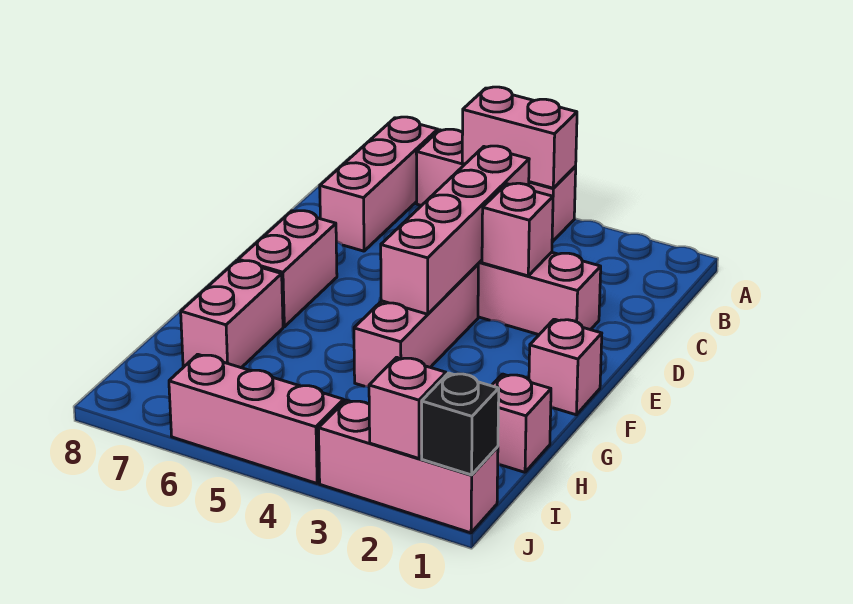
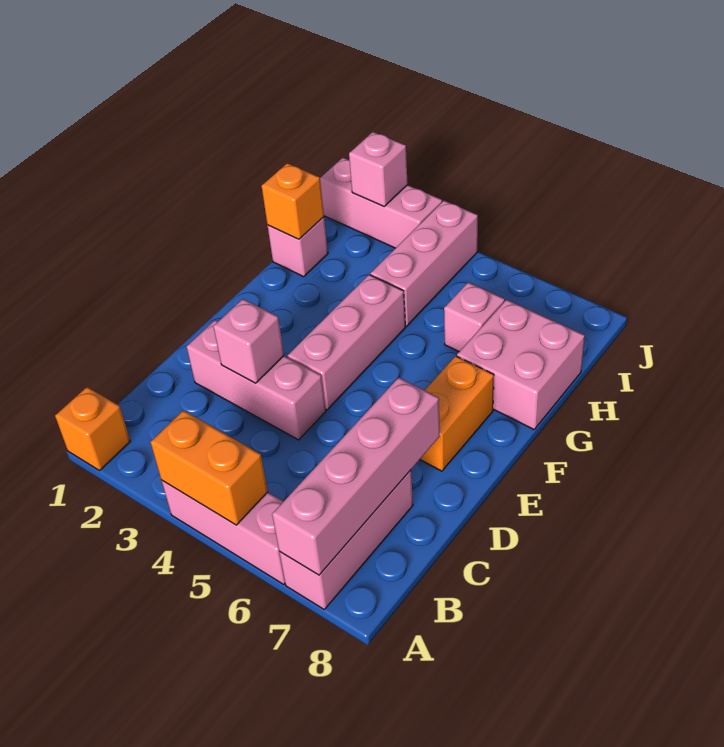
none -> orange brick A1 level 1
pink brick A4:A5 level 2 -> orange brick A4:A5 level 2
pink brick C4:F4 level 2 -> pink brick A7:D7 level 2
pink brick E7:F7 level 1 -> orange brick E7:F7 level 1
pink brick F1 level 1 -> pink brick H6 level 1
pink brick G7:H7 level 1 -> pink brick G7:H8 level 1
none -> orange brick H1 level 2
black brick J1 level 2 -> none
pink brick J4:J6 level 1 -> pink brick H4:J4 level 1

